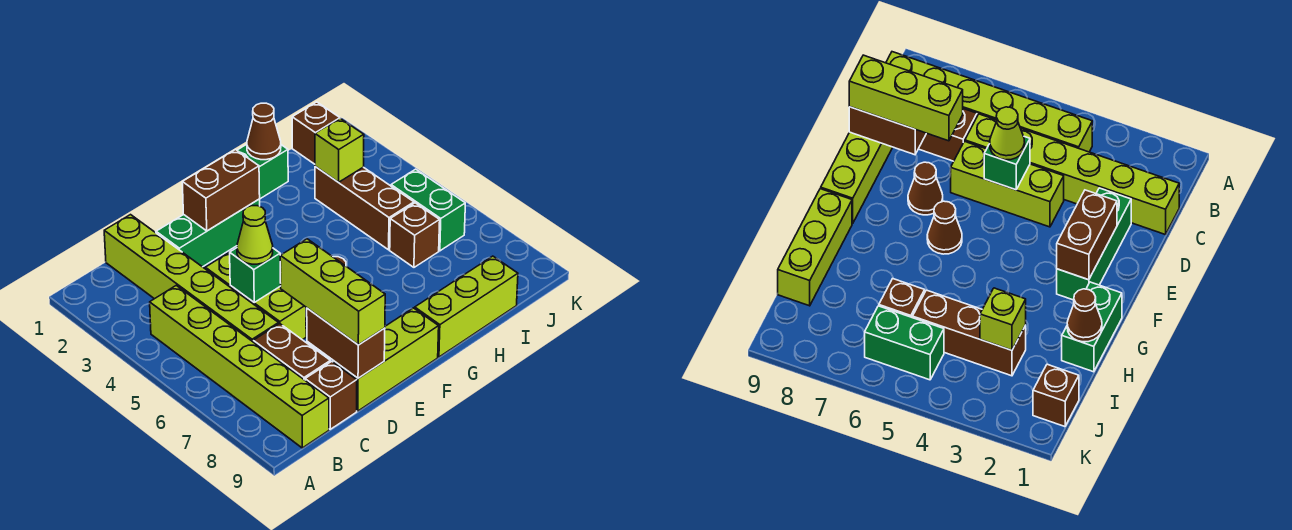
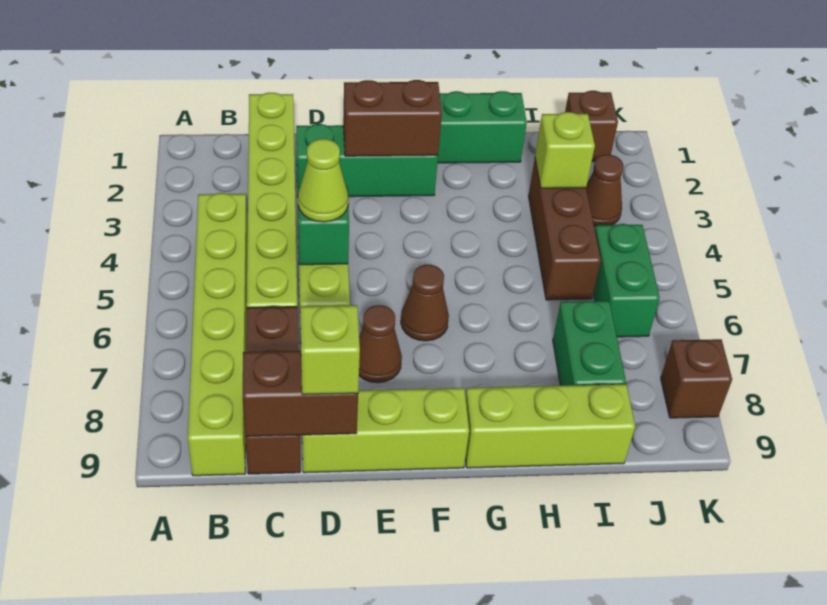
lime brick D7:D9 level 3 -> lime brick D9 level 3
brown brick D8:D9 level 2 -> brown brick C9:D9 level 2
brown cone H1 level 2 -> brown cone J3 level 1
brown brick I6 level 1 -> brown brick K8 level 1
none -> green brick I7:I8 level 1

